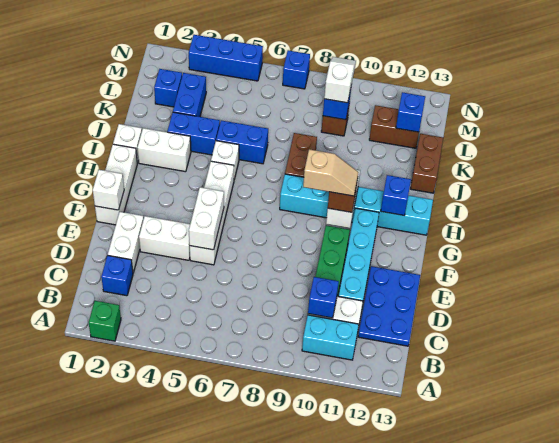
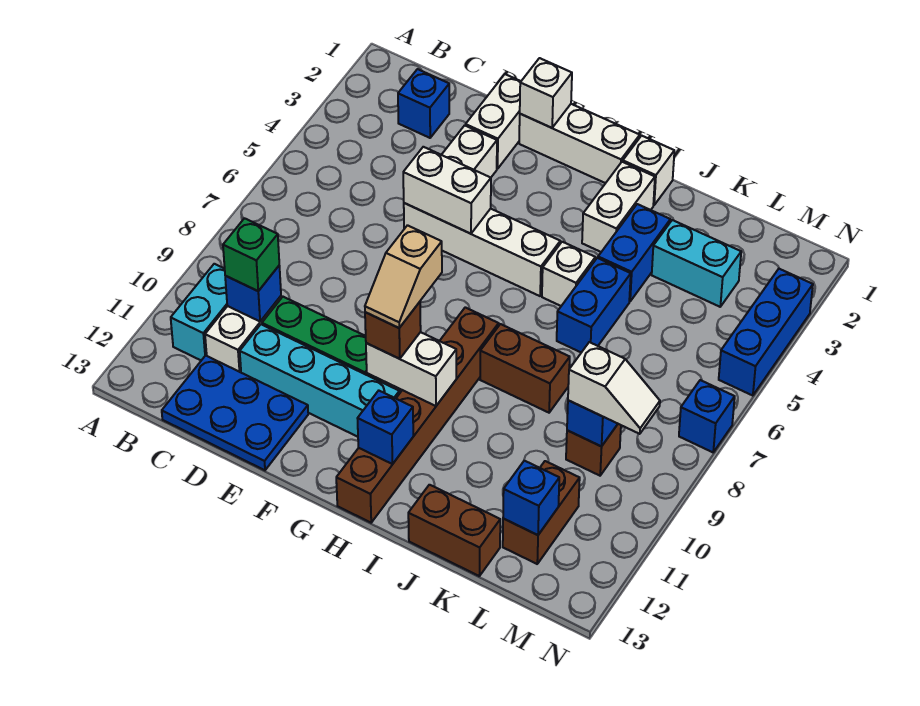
green brick A2 level 1 -> green brick C10 level 3
white brick D2:E2 level 1 -> white brick E1:E2 level 1
cyan brick H8:H13 level 1 -> brown brick H8:H13 level 1
blue brick K3:L3 level 1 -> cyan brick K3:L3 level 1
blue brick L2 level 1 -> none

